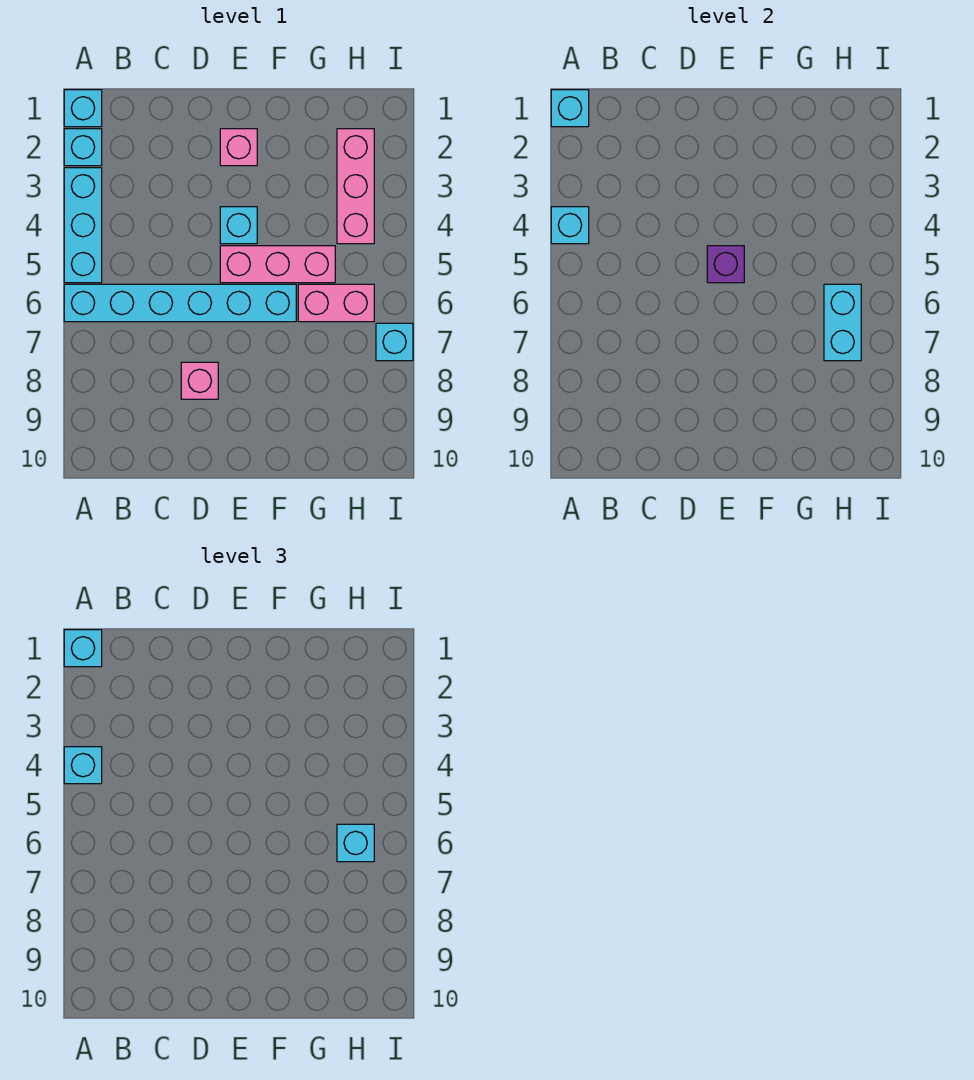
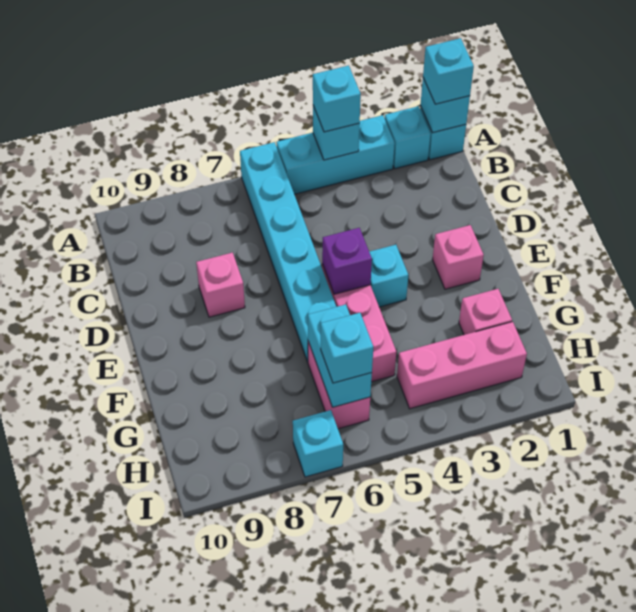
none -> pink brick G2 level 1
cyan brick H6:H7 level 2 -> cyan brick G6:H6 level 2

